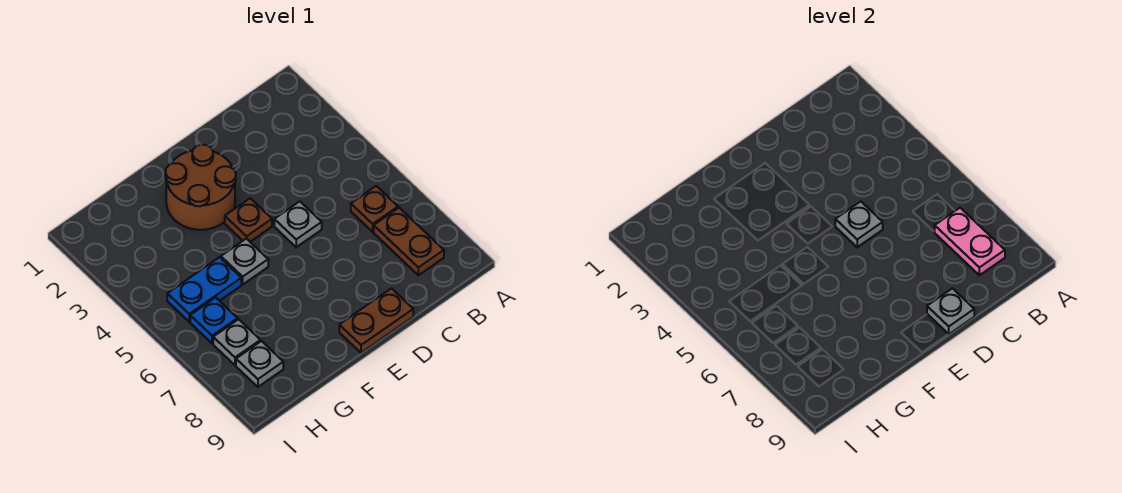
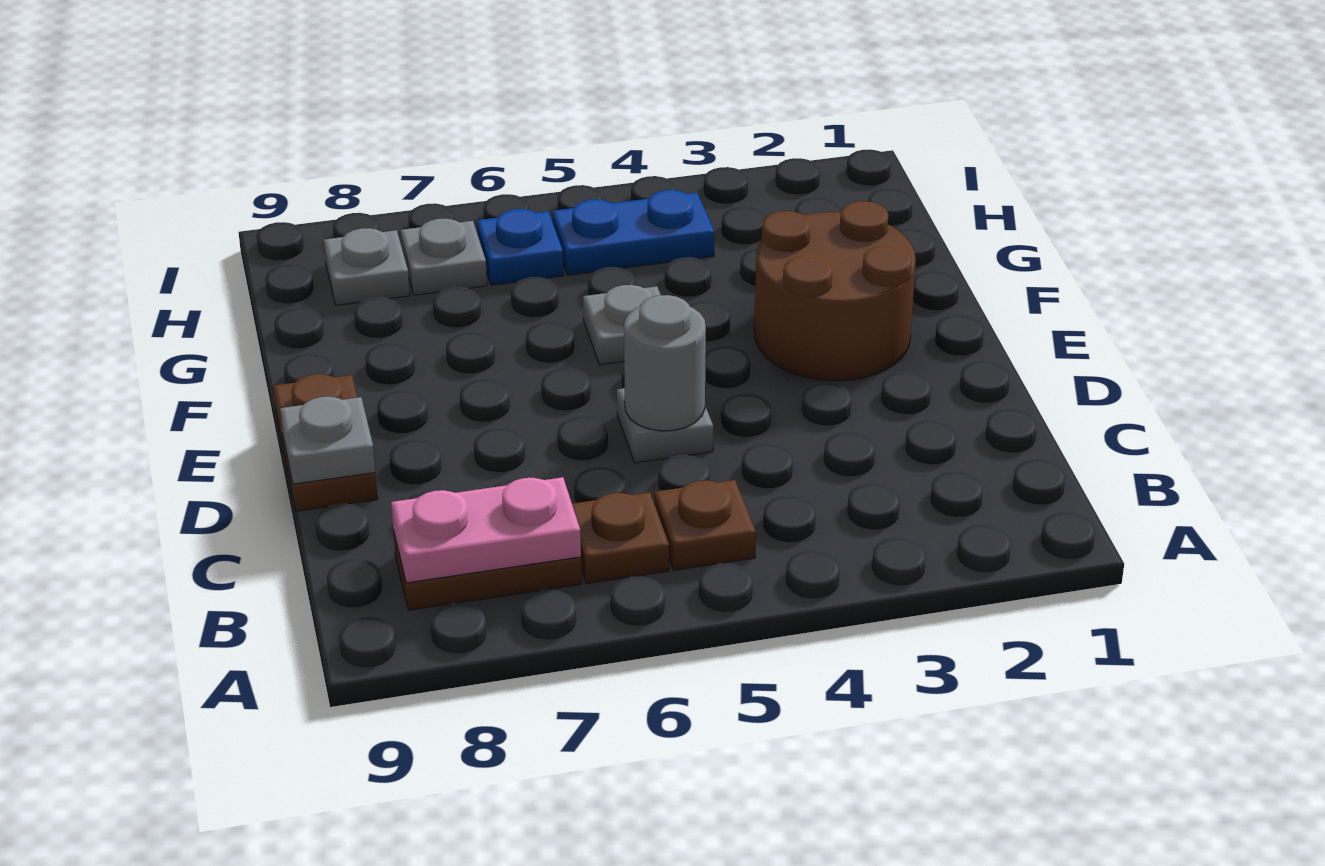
grey plate D5 level 2 -> grey round brick D5 level 2
brown plate E4 level 1 -> brown plate B5 level 1
blue plate G5:H5 level 1 -> blue plate H4:H5 level 1

